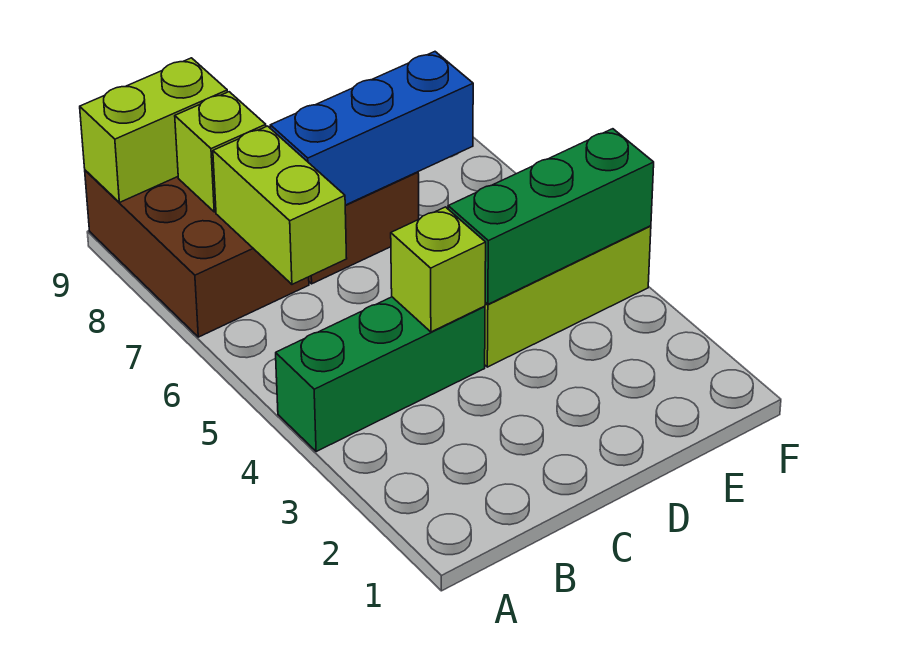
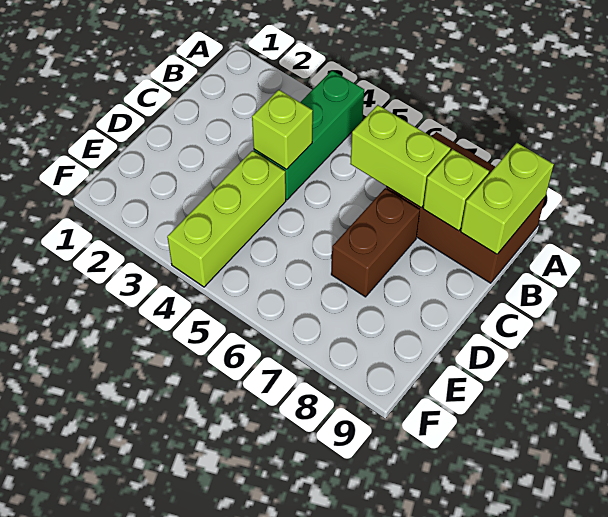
blue brick C7:E7 level 2 -> none
green brick D4:F4 level 2 -> none

